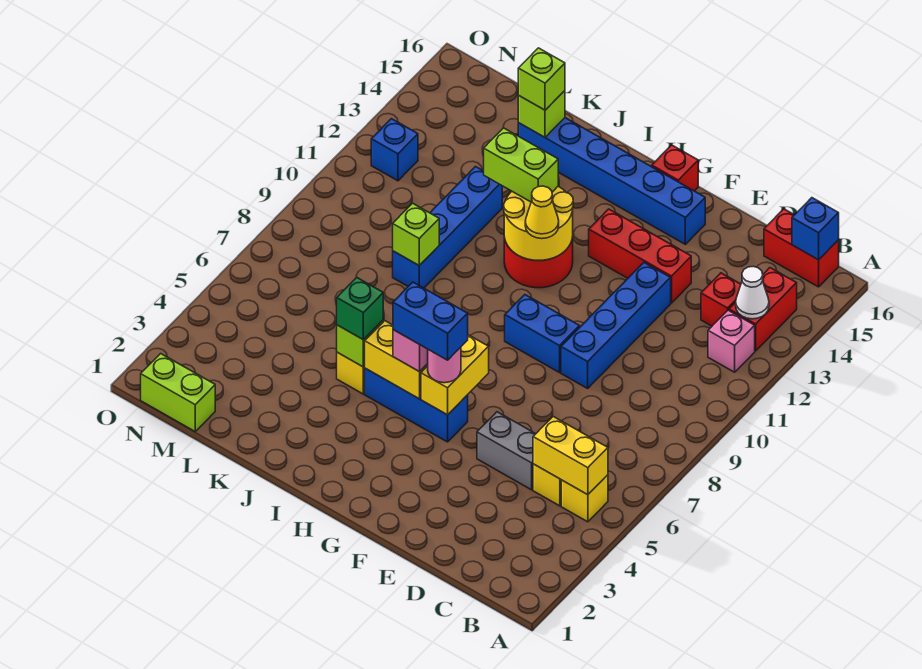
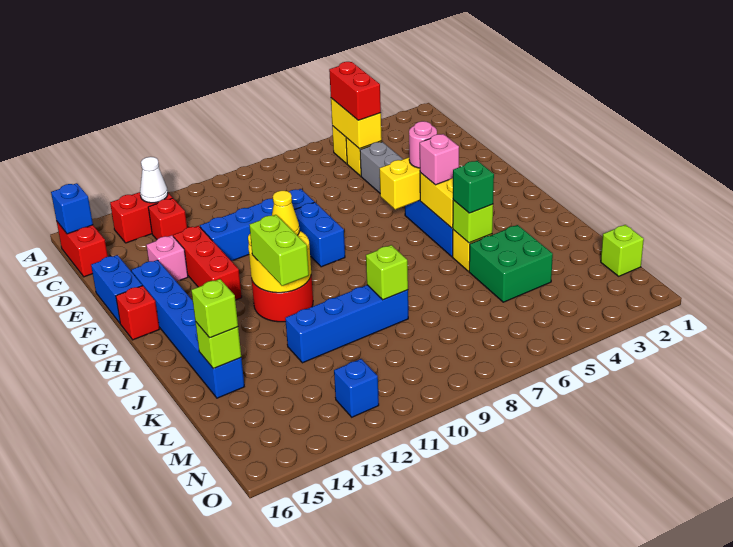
none -> red brick B5:C5 level 3
pink brick B12 level 1 -> pink brick E14 level 1
blue brick G5:H5 level 4 -> blue brick E16:F16 level 1
none -> green brick K4:L5 level 1
lime brick M1:N1 level 1 -> lime brick M1 level 1

